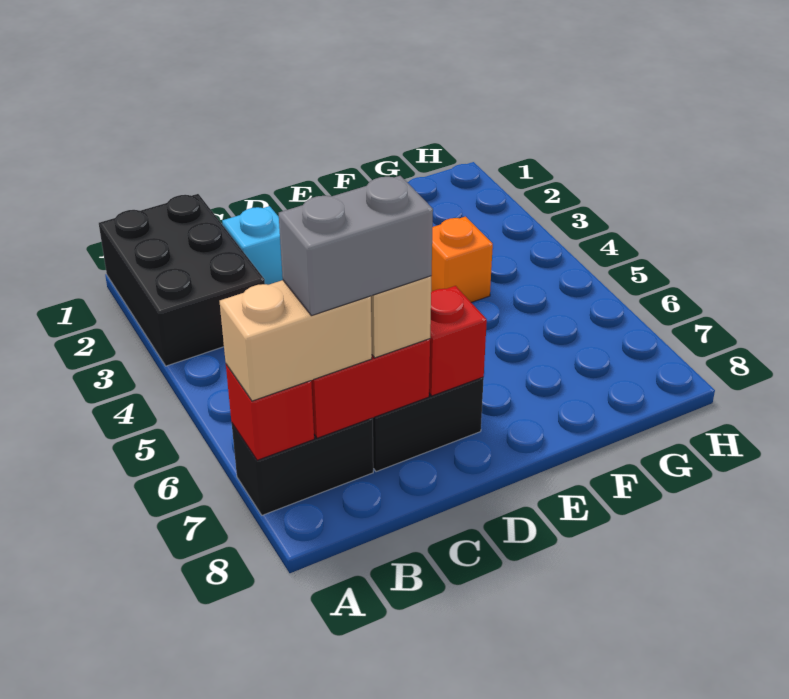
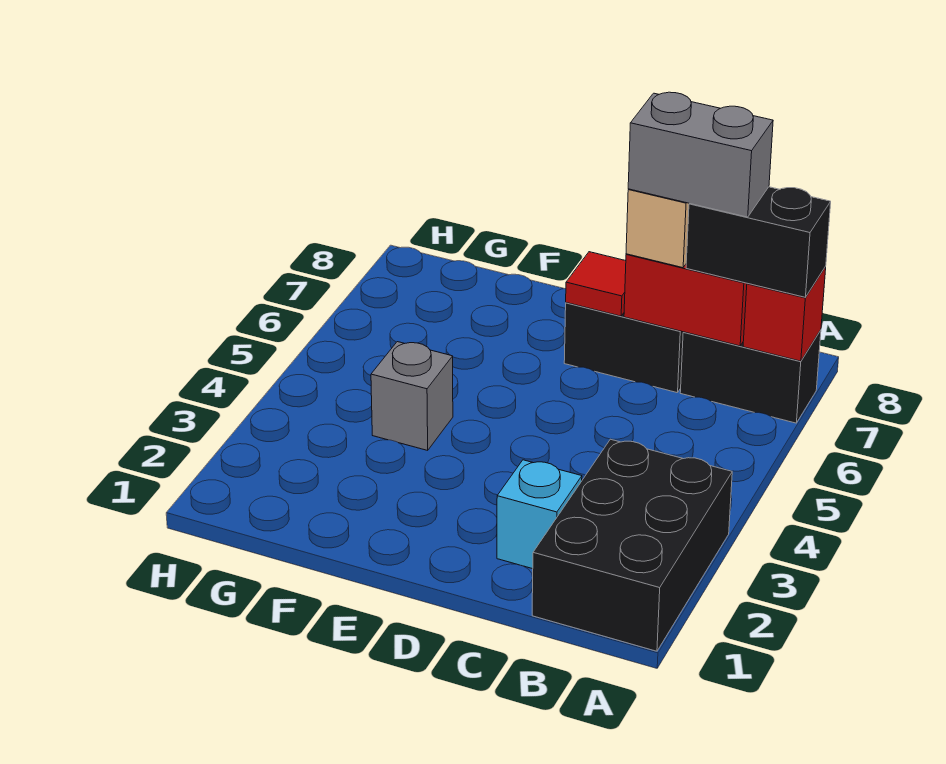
tan brick A7:B7 level 3 -> black brick A7:B7 level 3
red brick D7 level 2 -> red tile D7 level 2
orange brick F4 level 1 -> grey brick F4 level 1

